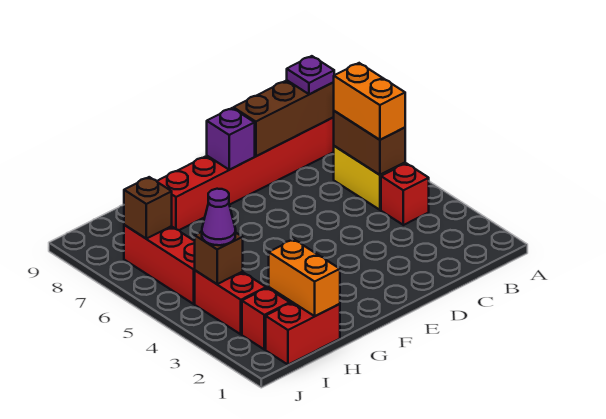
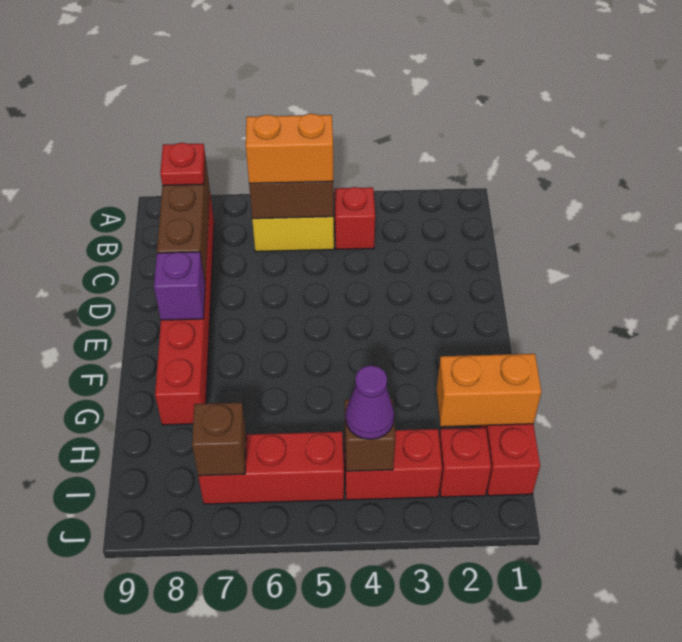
purple plate B8 level 3 -> red plate B8 level 3

